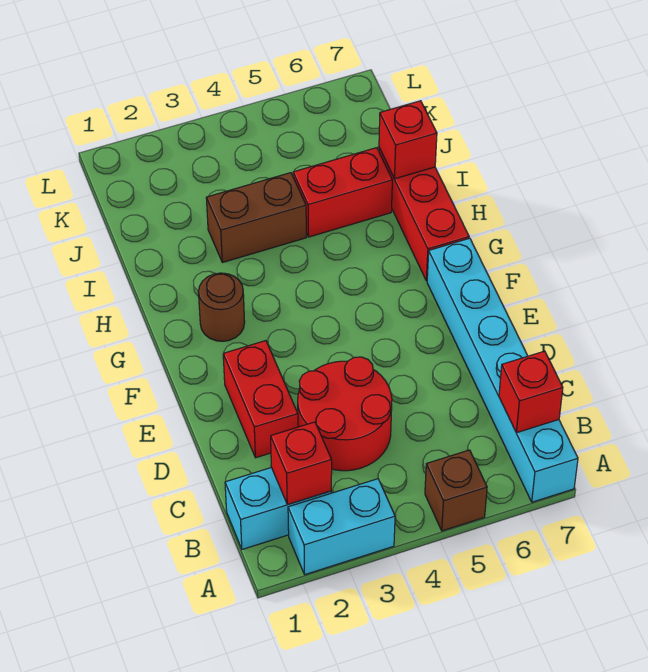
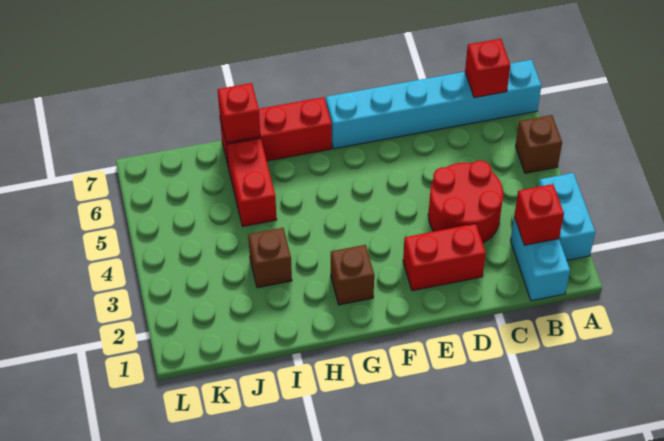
brown round brick G2 level 1 -> brown brick G2 level 1
brown brick I3:I4 level 1 -> brown brick I3 level 1

